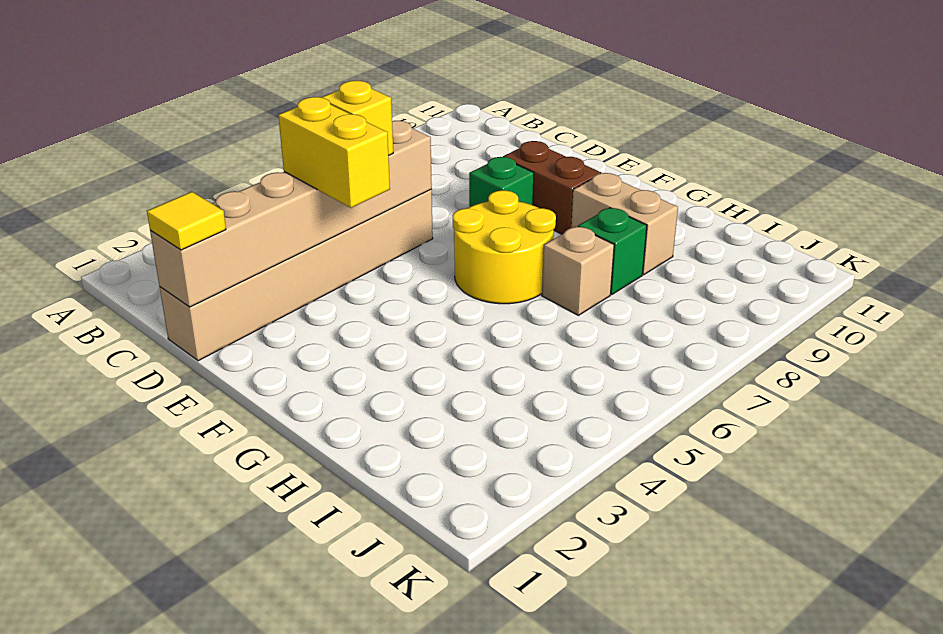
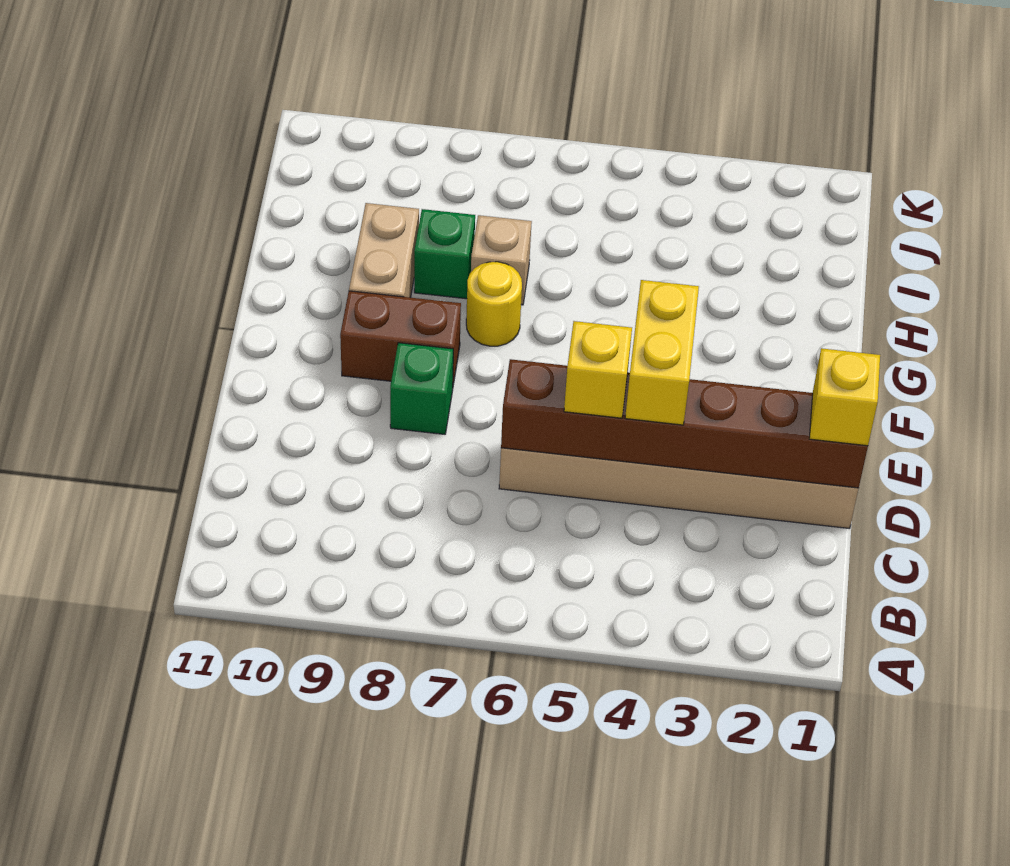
tan brick D1:D6 level 2 -> brown brick D1:D6 level 2
yellow tile D1 level 3 -> yellow brick D1 level 3
brown brick E9:F9 level 1 -> brown brick F8:F9 level 1
yellow round brick F6:G7 level 1 -> yellow round brick G7 level 1

